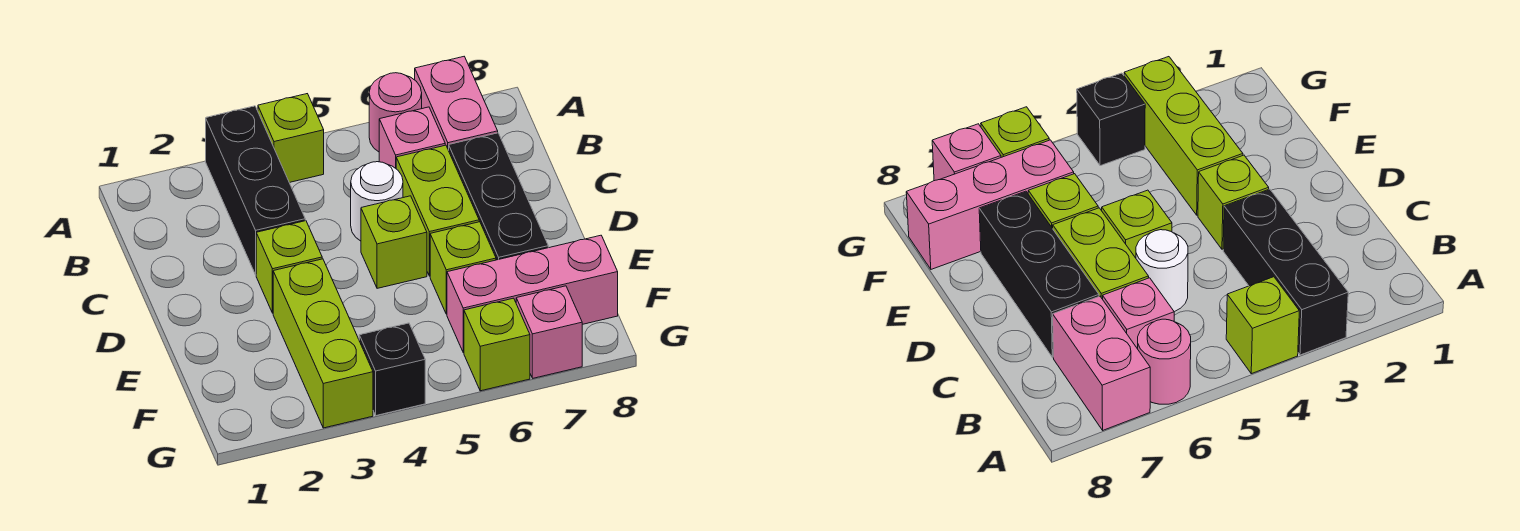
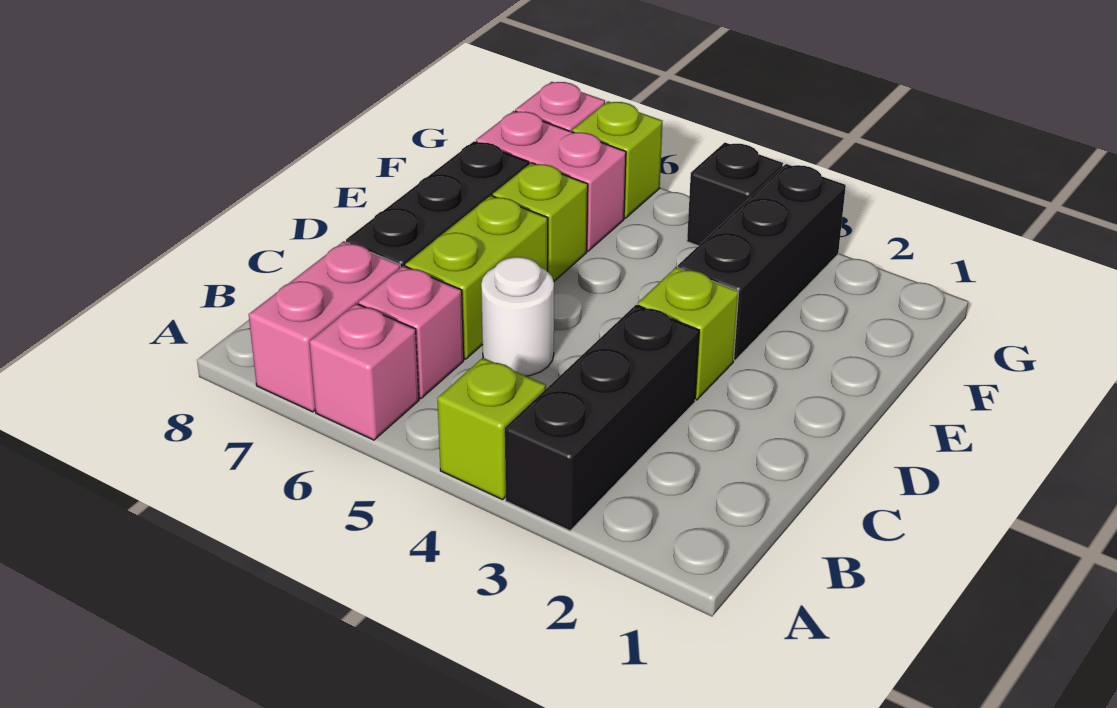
pink round brick A6 level 1 -> pink brick A6 level 1
lime brick D5 level 1 -> none
lime brick E3:G3 level 1 -> black brick E3:G3 level 1
pink brick F6:F8 level 1 -> pink brick F6:F7 level 1

